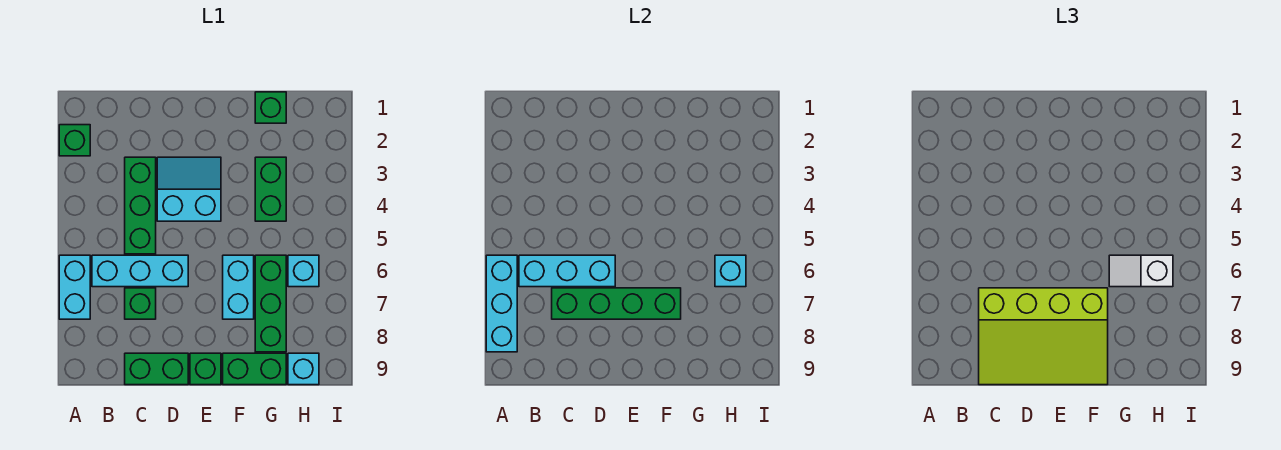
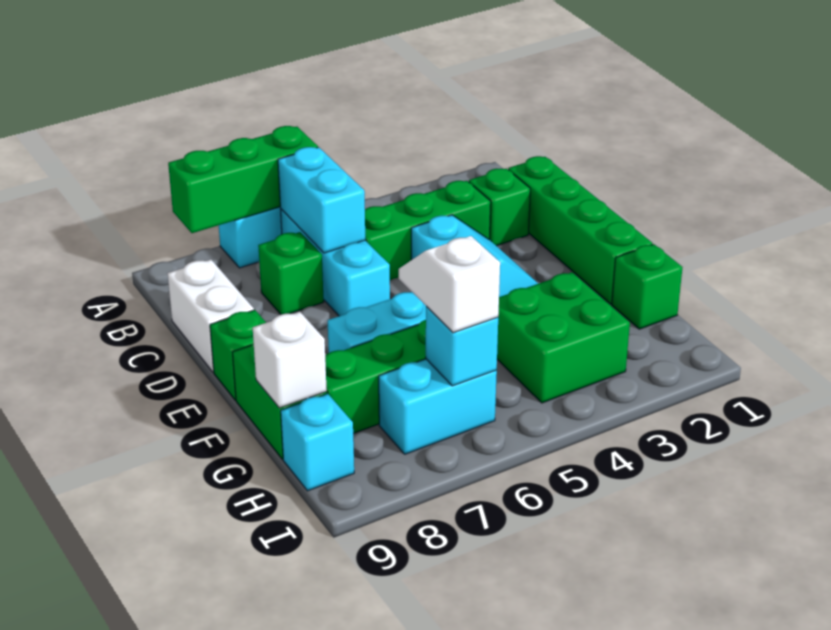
green brick A2 level 1 -> green brick C2 level 1
cyan brick A6:A8 level 2 -> green brick A6:A8 level 2
cyan brick B6:D6 level 2 -> cyan brick B6:C6 level 2
green brick C7:F7 level 2 -> green brick C1:F1 level 1
lime slope C7:F9 level 3 top 7 -> none
green brick C9:D9 level 1 -> white brick C9:D9 level 1
green brick G3:G4 level 1 -> green brick G3:H4 level 1
none -> white brick G9 level 2
cyan brick H6 level 1 -> cyan brick H6:H7 level 1

